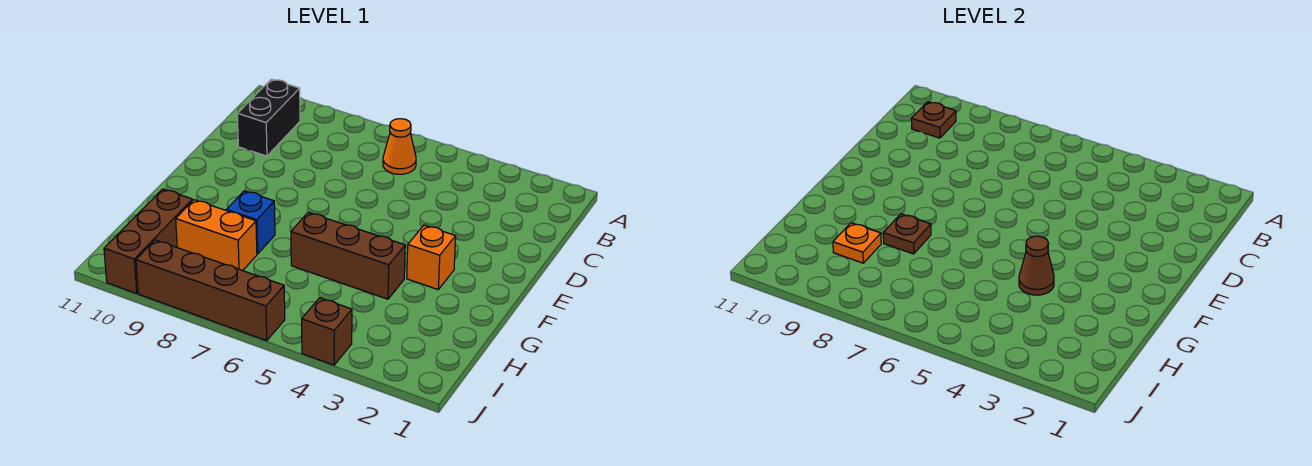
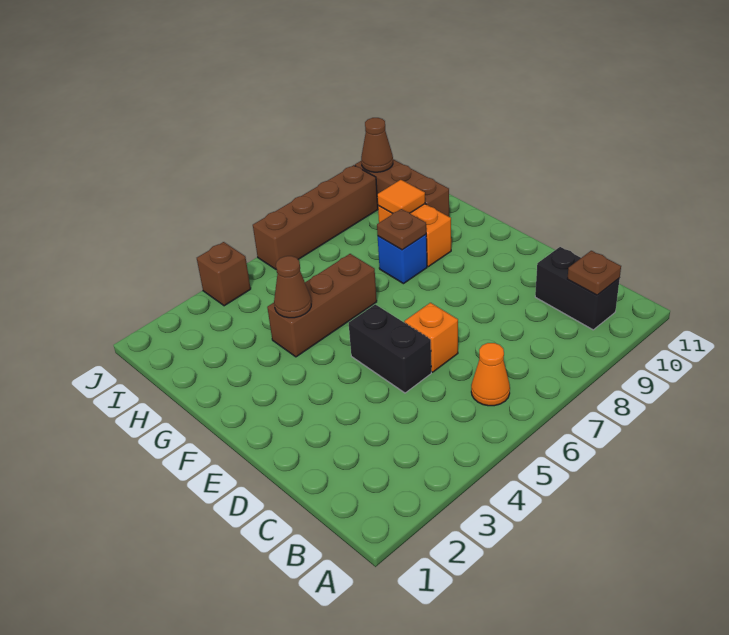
none -> black brick D5:E5 level 1
orange brick F3 level 1 -> orange brick D6 level 1
orange brick H8:H9 level 1 -> orange brick G9:H9 level 1
orange plate H9 level 2 -> orange tile H9 level 2
none -> brown cone J10 level 2

